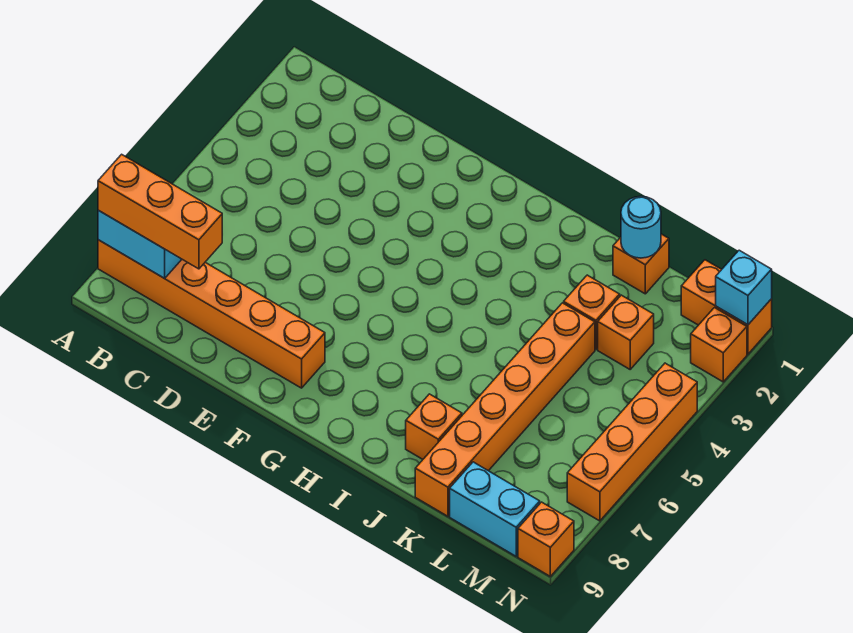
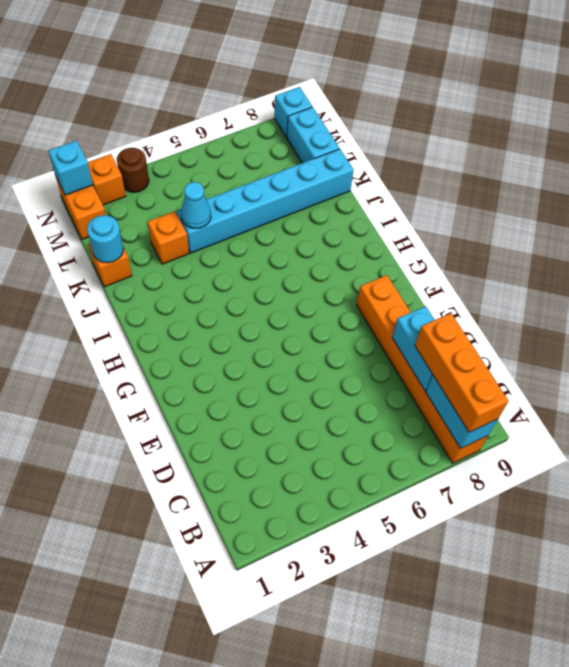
none -> cyan brick C8:D8 level 2
orange brick J8 level 1 -> none
orange brick K4:K9 level 1 -> cyan brick K4:K9 level 1
none -> cyan cone K4 level 2
orange brick L3 level 1 -> none
none -> brown round brick N3 level 1
orange brick N4:N7 level 1 -> none
orange brick N9 level 1 -> cyan brick N9 level 1

